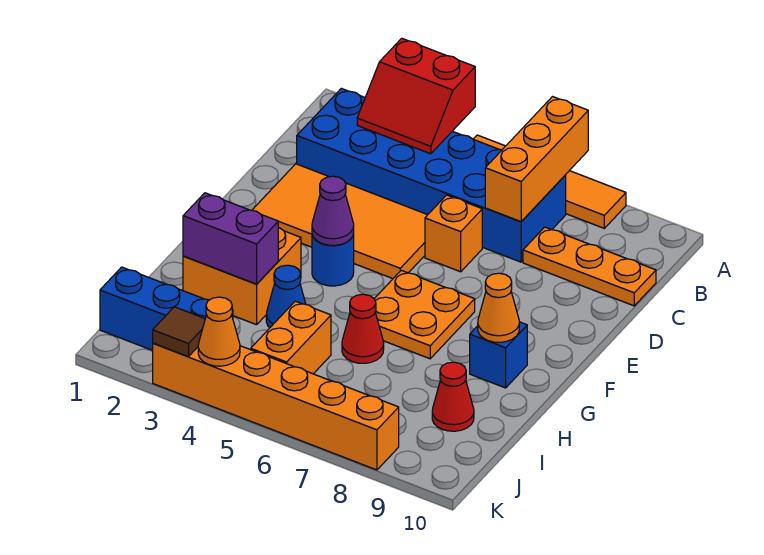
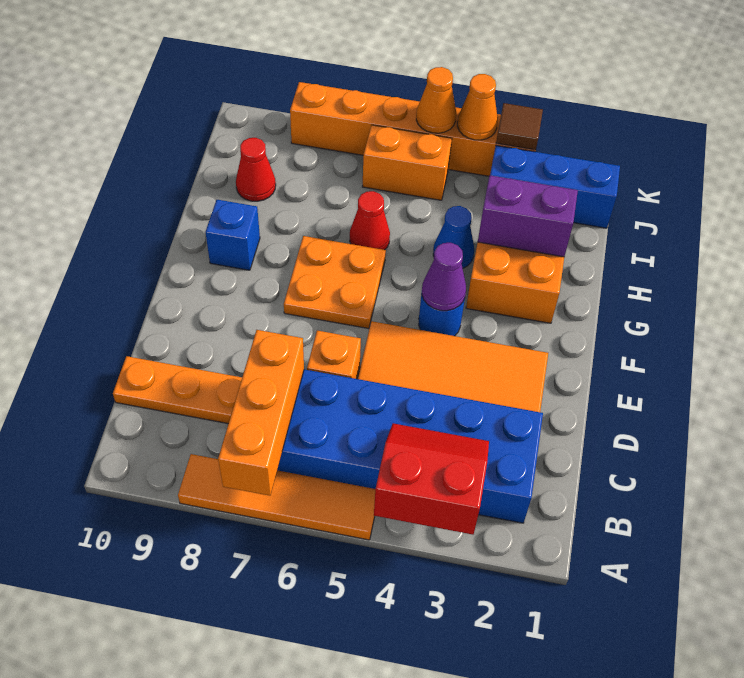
orange cone G9 level 2 -> orange cone K5 level 2
orange brick I5:J5 level 1 -> orange brick J5:J6 level 1

